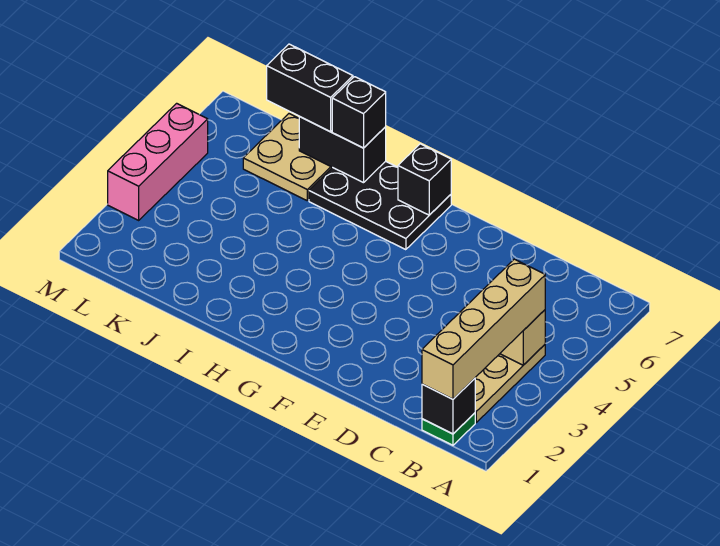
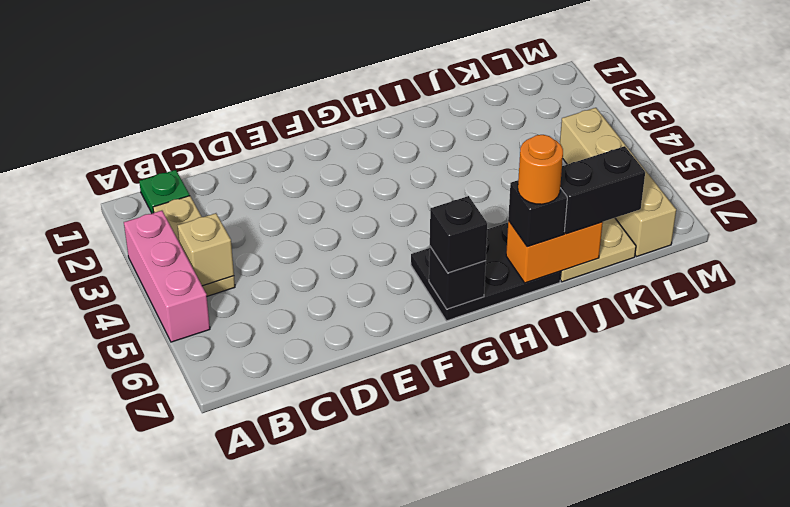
black brick B1 level 2 -> black brick G7 level 3
tan brick B1:B4 level 3 -> tan brick L4:L7 level 1
black brick I7:J7 level 2 -> orange brick I7:J7 level 2
none -> orange round brick I7 level 4
pink brick M3:M5 level 1 -> pink brick A3:A5 level 1

